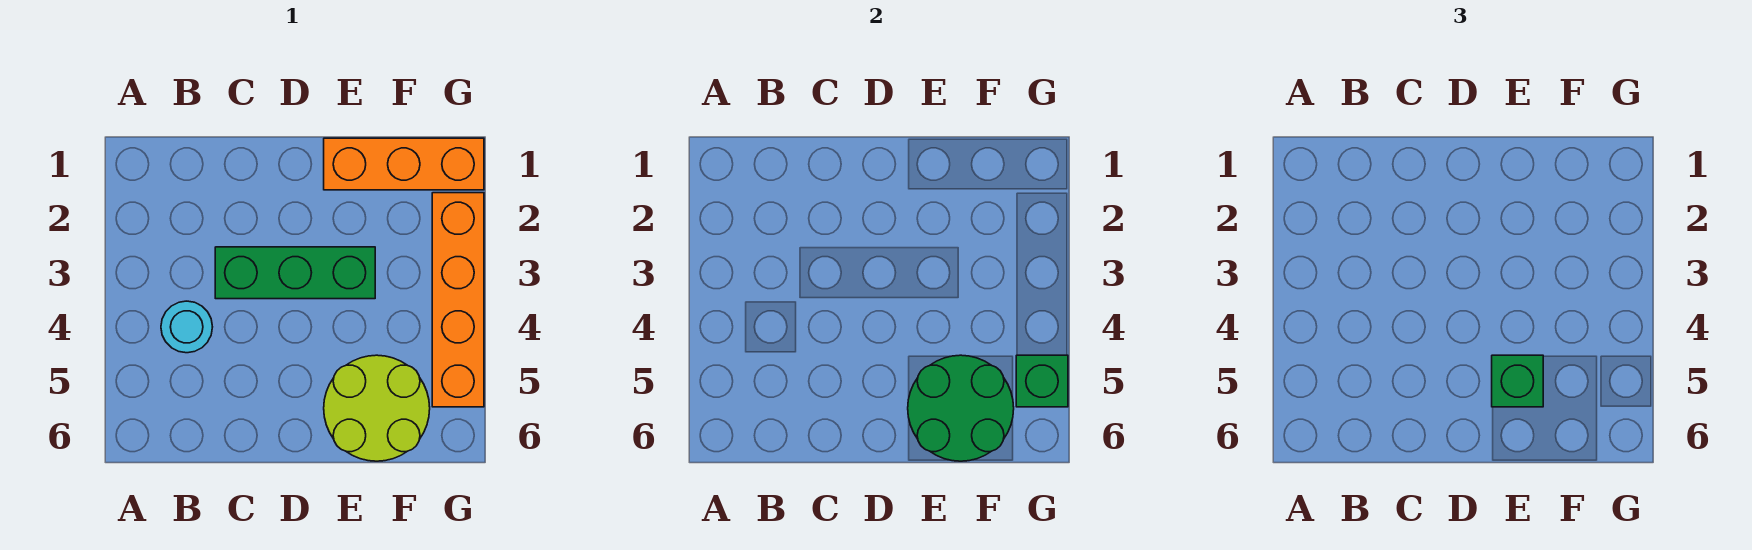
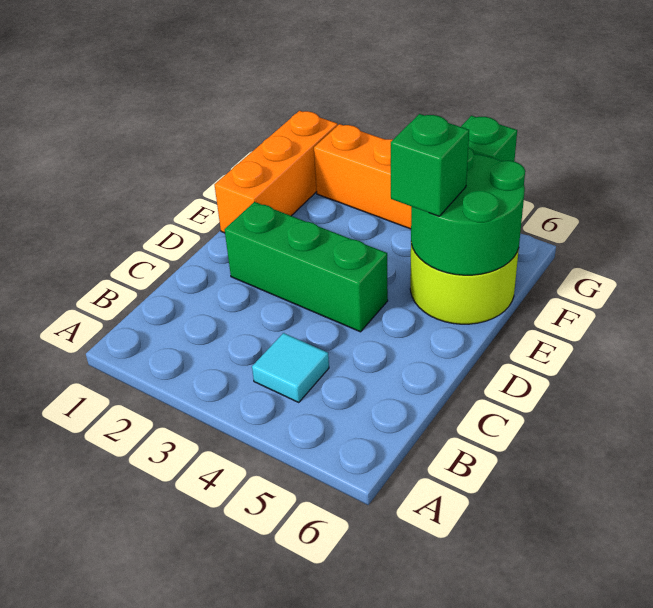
cyan round brick B4 level 1 -> cyan tile B4 level 1
green brick C3:E3 level 1 -> green brick D2:D4 level 1

